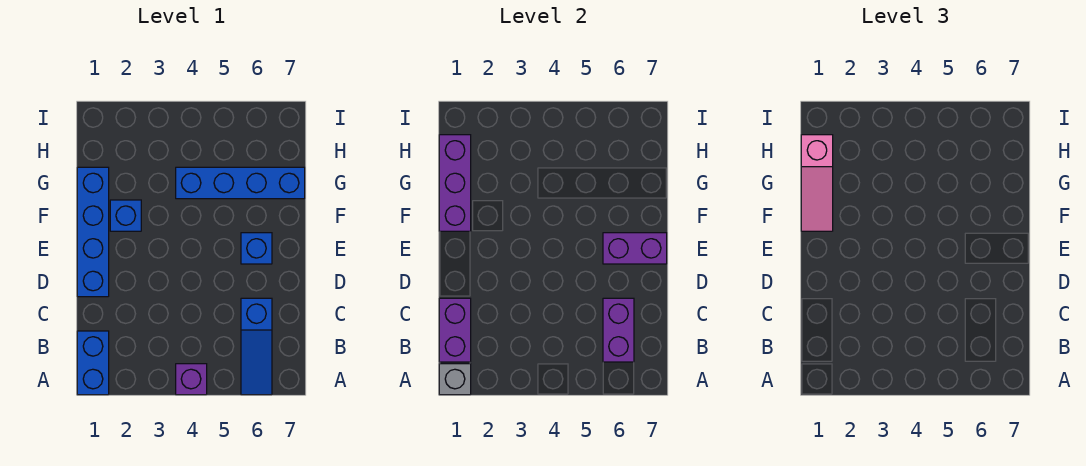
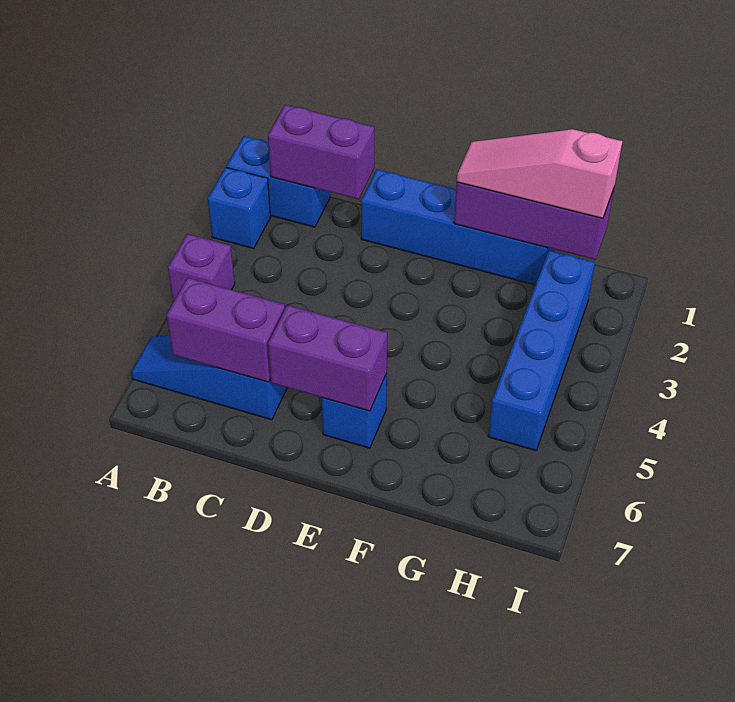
grey brick A1 level 2 -> none
purple brick E6:E7 level 2 -> purple brick D6:E6 level 2
blue brick F2 level 1 -> blue brick A2 level 1
blue brick G4:G7 level 1 -> blue brick H2:H5 level 1

